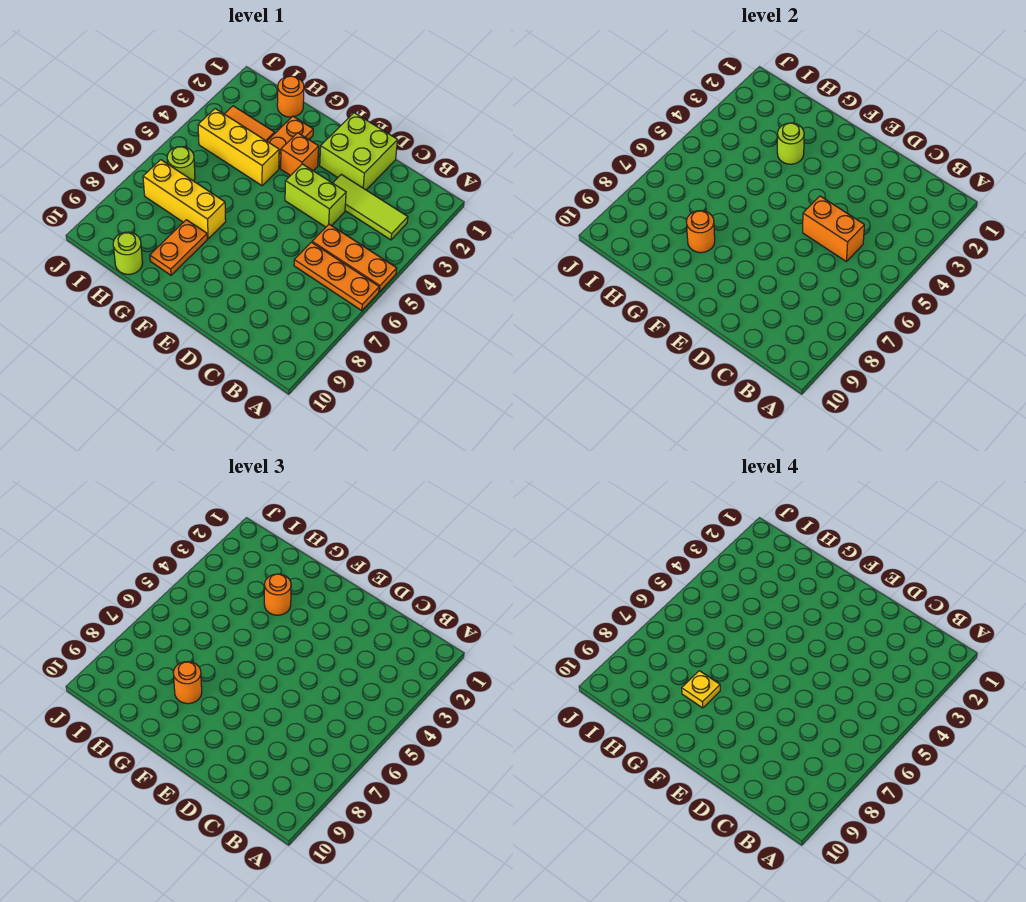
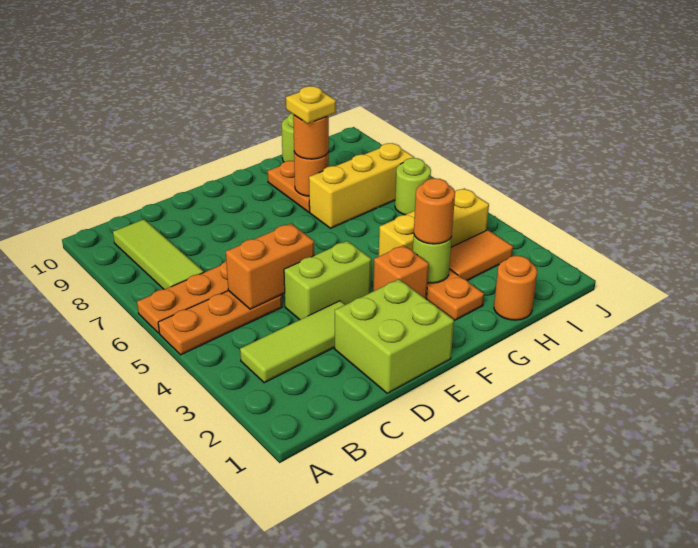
none -> lime tile B7:B9 level 1

